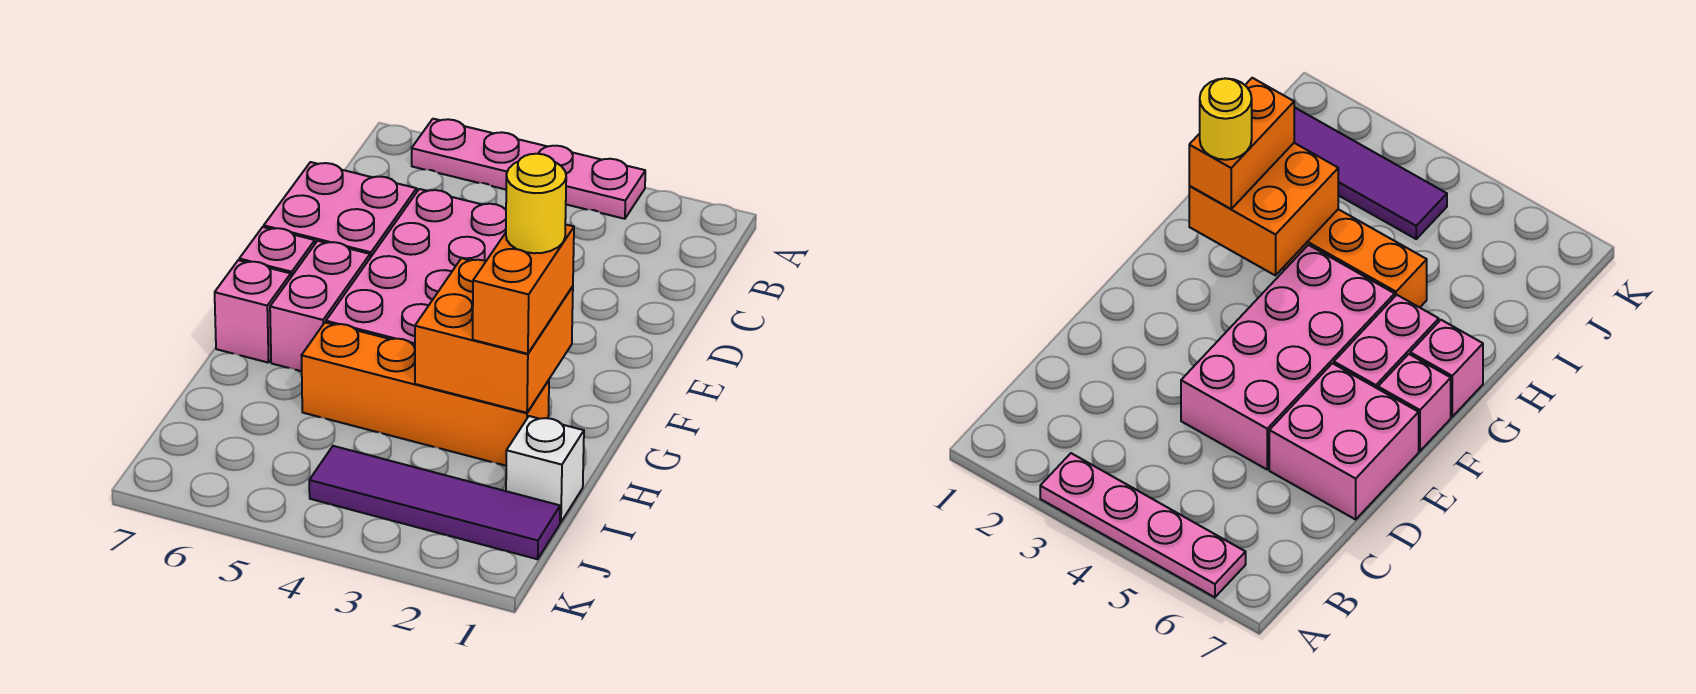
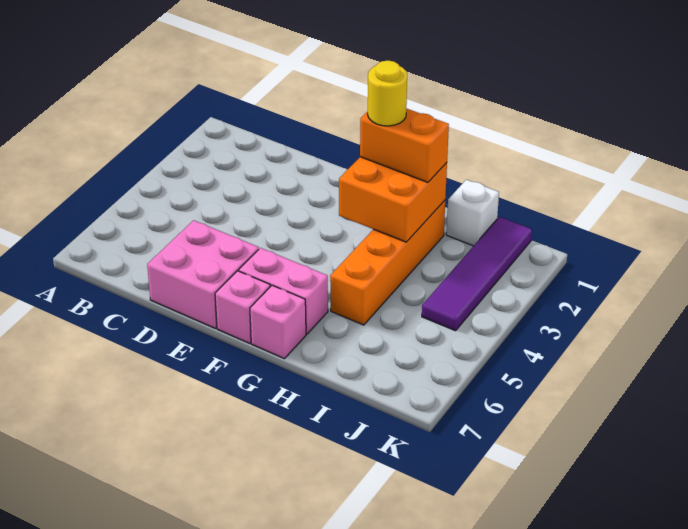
pink plate A3:A6 level 1 -> none
pink brick D4:G5 level 1 -> none

